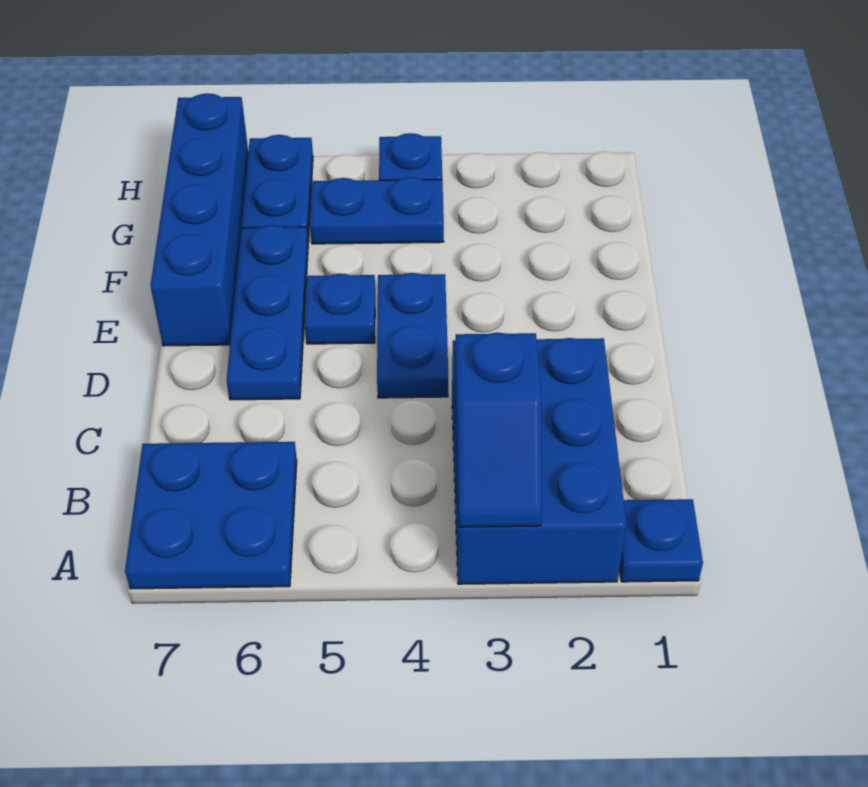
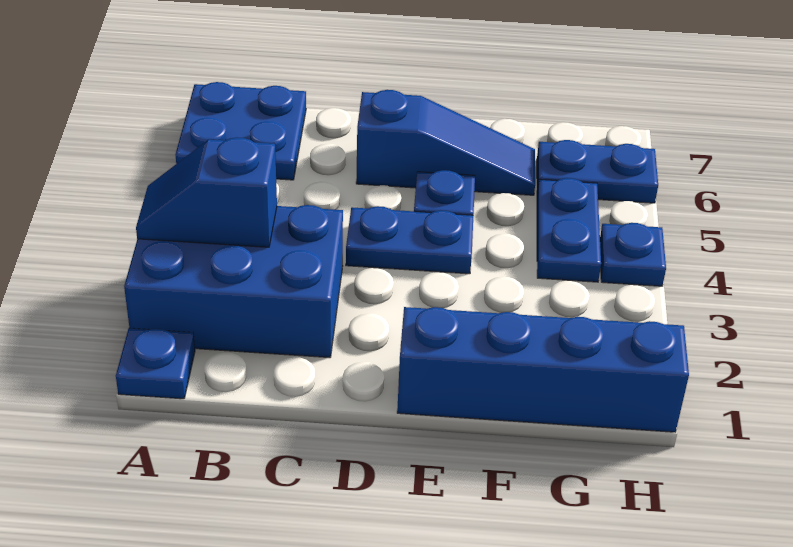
blue plate D6:F6 level 1 -> blue slope D6:F6 level 1 top D
blue brick E7:H7 level 1 -> blue brick E1:H1 level 1

